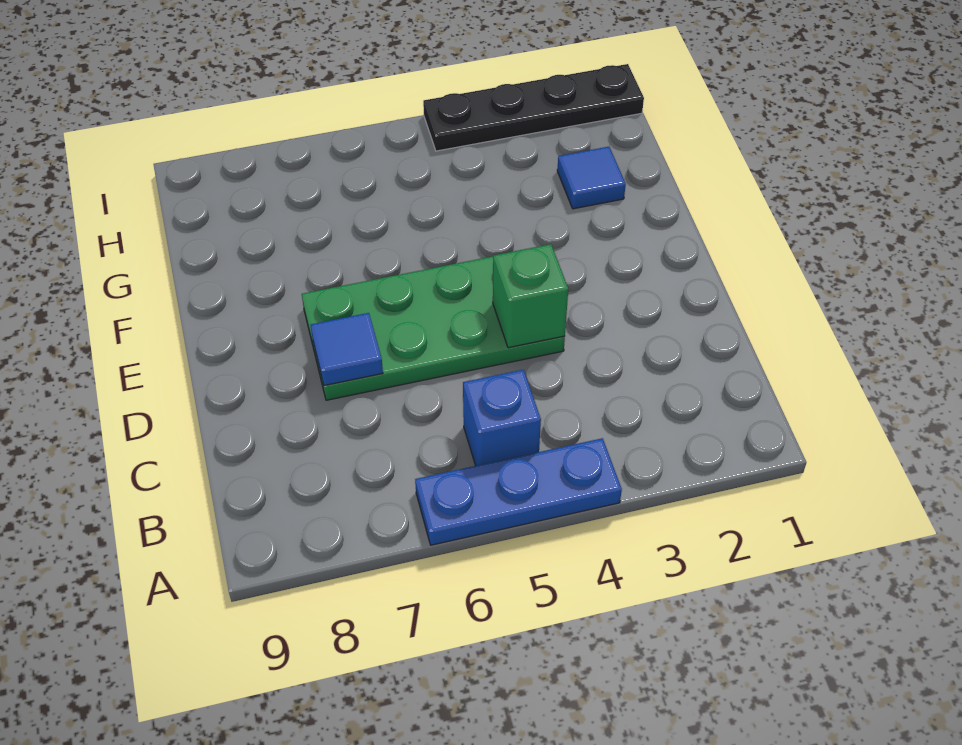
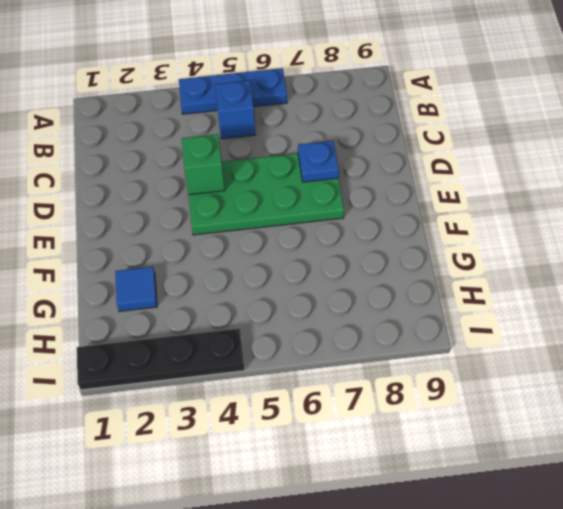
blue tile D7 level 2 -> blue plate D7 level 2

